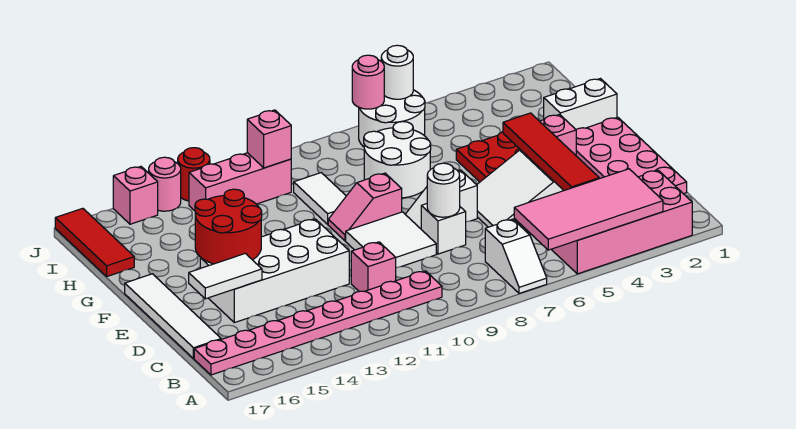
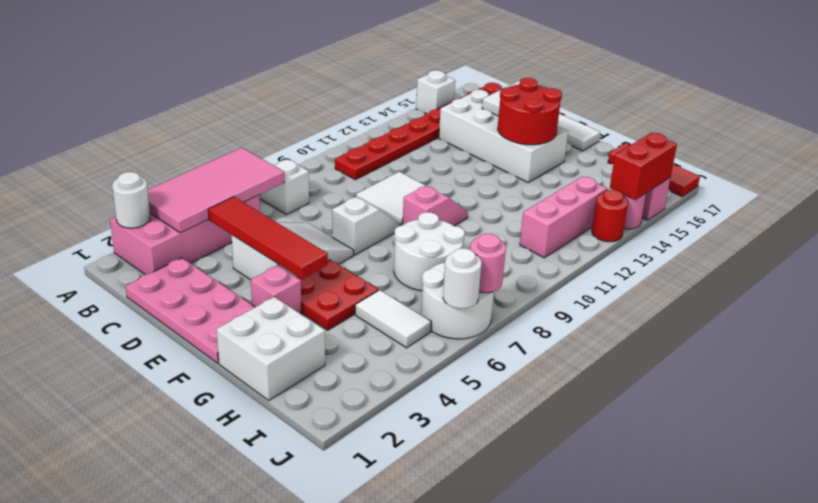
pink plate B10:B17 level 1 -> red plate B10:B17 level 1
pink brick C11 level 1 -> none
white brick D8 level 1 -> white brick A15 level 1
white round brick D8 level 2 -> white round brick A2 level 2
white brick D12:E15 level 1 -> white brick C14:F15 level 1
white brick G1:G2 level 1 -> white brick G1:H2 level 1
white tile G10:H10 level 1 -> white tile H5:I5 level 1
pink brick I11 level 2 -> none
none -> red brick J14:J15 level 2

